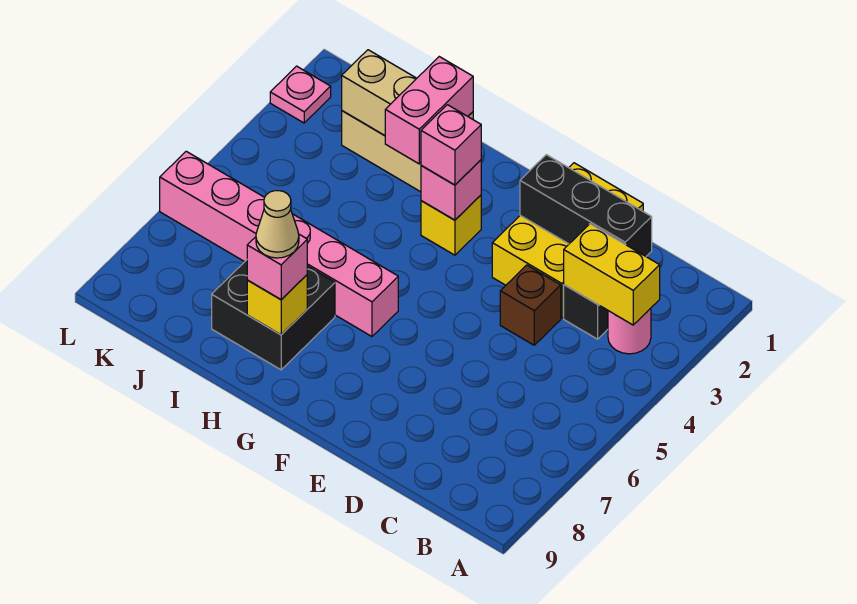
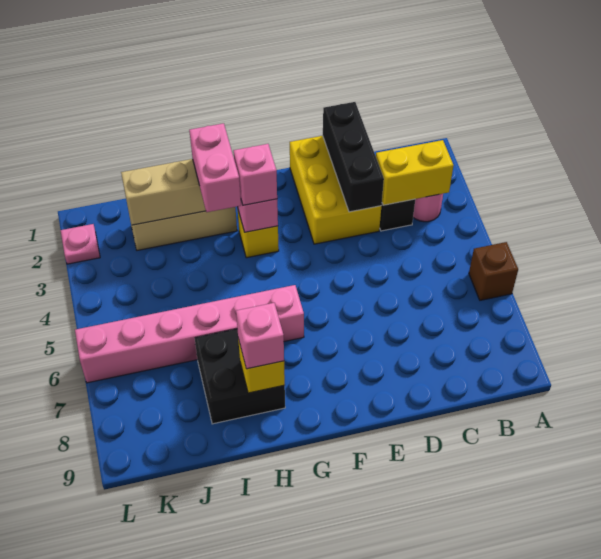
black brick C2:E2 level 2 -> black brick D1:D3 level 2
brown brick D4 level 1 -> brown brick A6 level 1
tan cone H8 level 4 -> none

